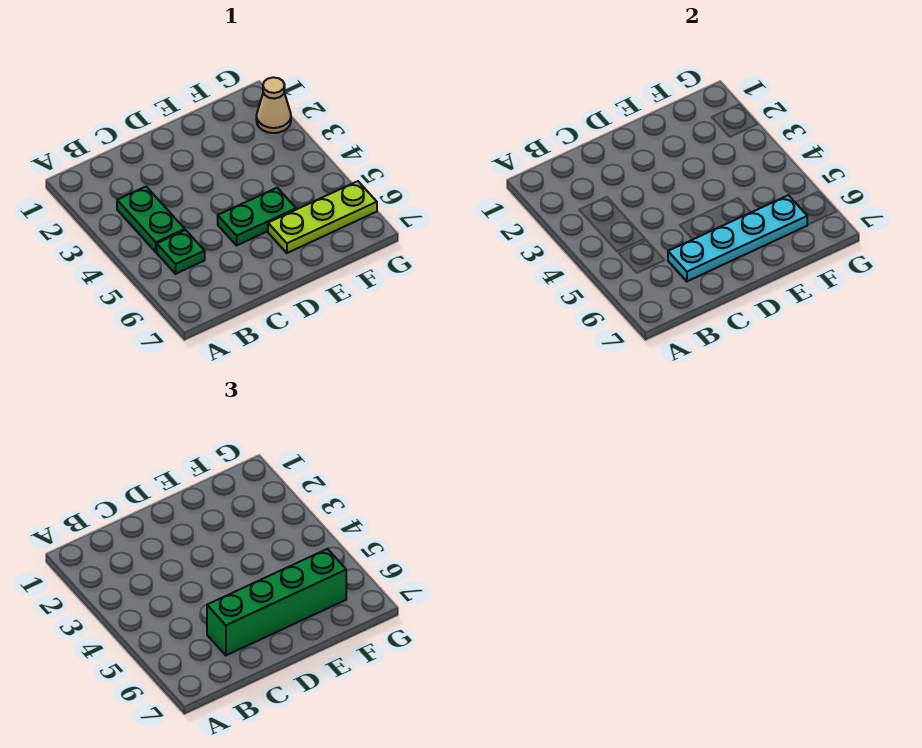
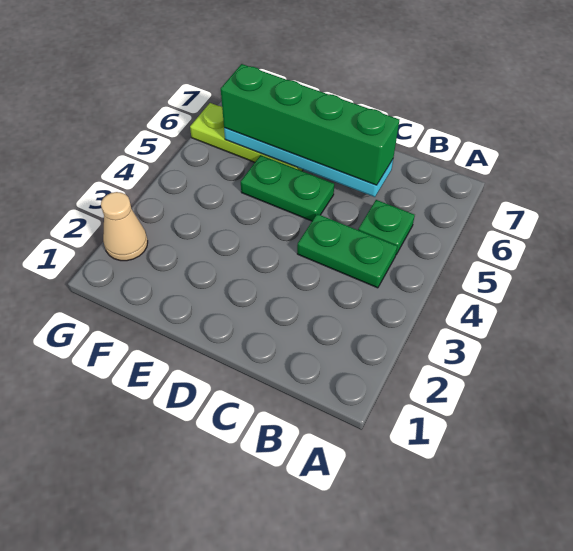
green plate B3:B4 level 1 -> green plate B4:C4 level 1

